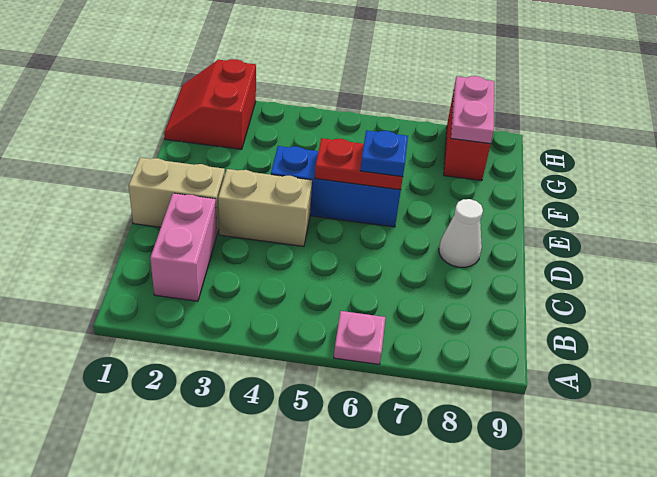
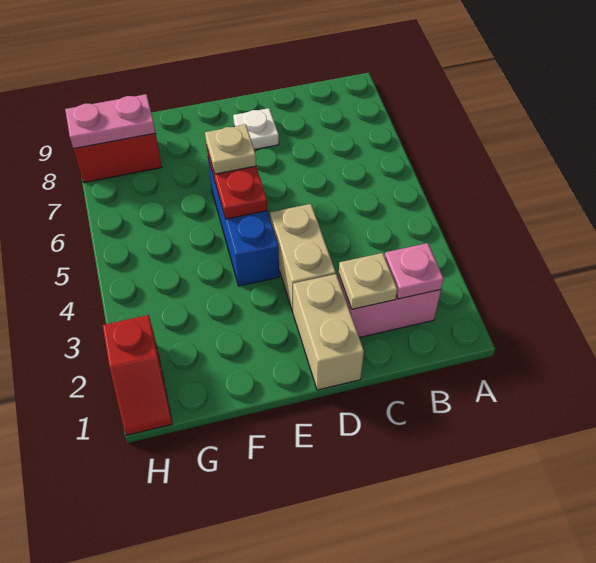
pink plate A6 level 1 -> pink plate B2 level 2
none -> tan plate C2 level 2
white cone D8 level 1 -> white plate D8 level 1
blue plate E6 level 3 -> tan plate E6 level 3
red slope G1:H2 level 1 top 2 -> red slope H1:H2 level 1 top 2

